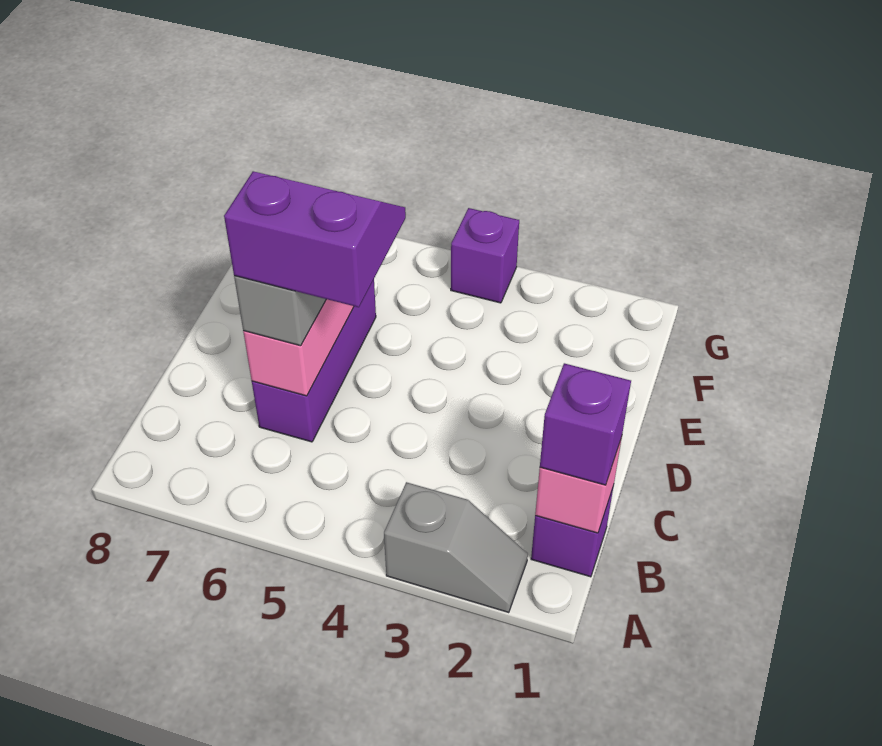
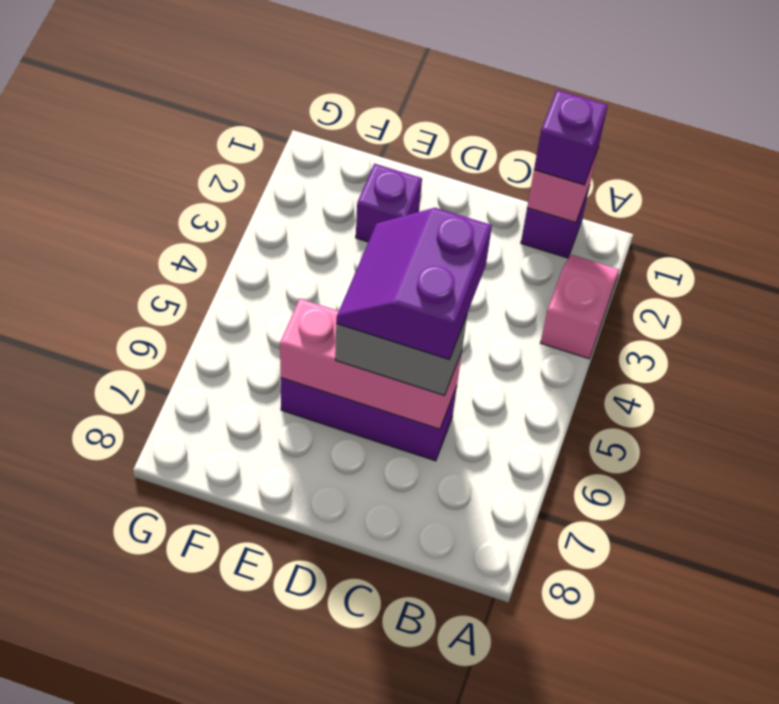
grey slope A2:A3 level 1 top 3 -> pink slope A2:A3 level 1 top 3
purple brick G4 level 1 -> purple brick E2 level 1

